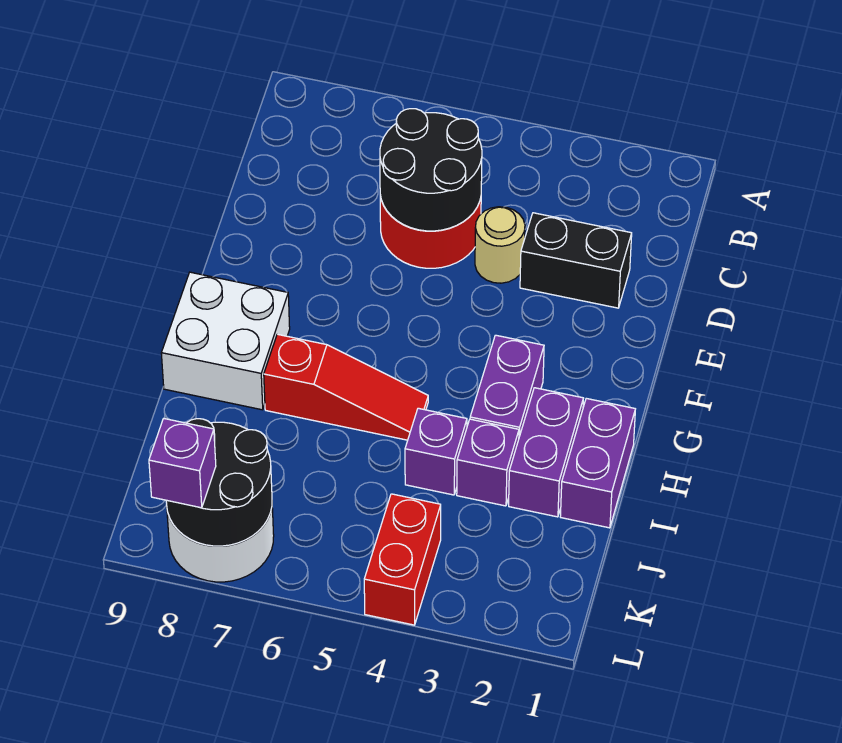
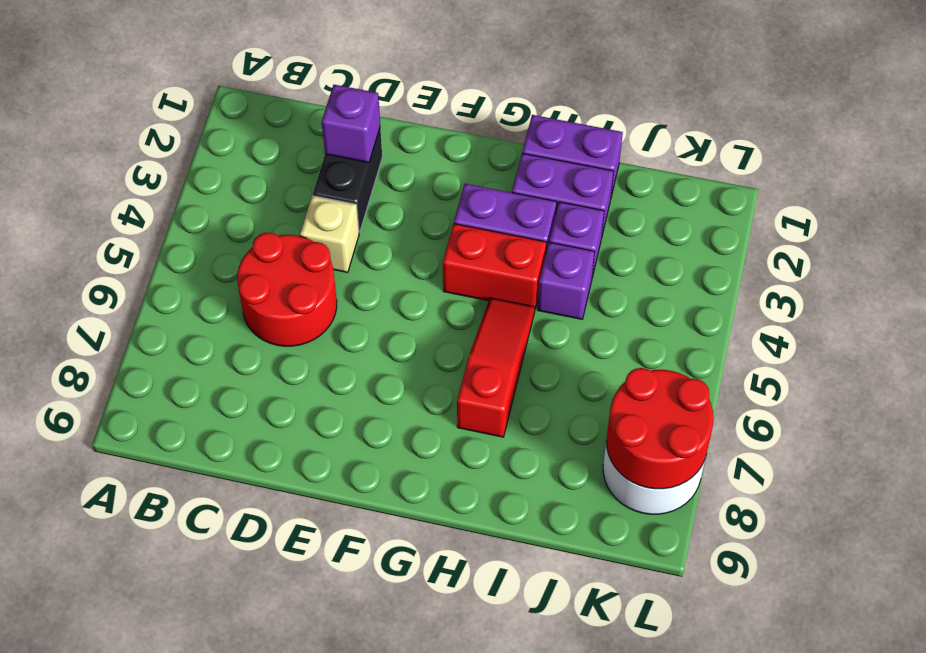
black round brick C5:D6 level 2 -> none
tan round brick D4 level 1 -> tan brick D4 level 1
white brick G8:H9 level 1 -> none
red brick K4:L4 level 1 -> red brick G4:H4 level 1
black round brick K7:L8 level 2 -> red round brick K7:L8 level 2
purple brick L8 level 3 -> purple brick D2 level 2

